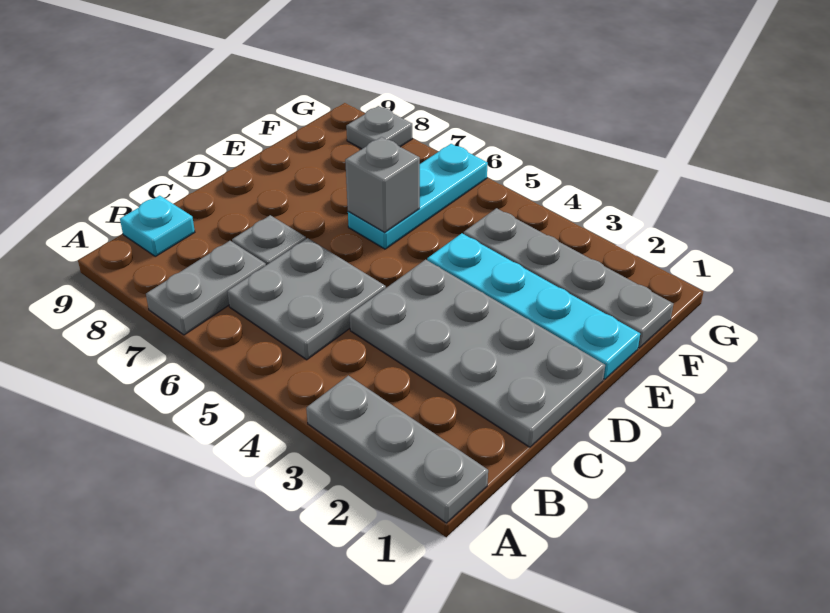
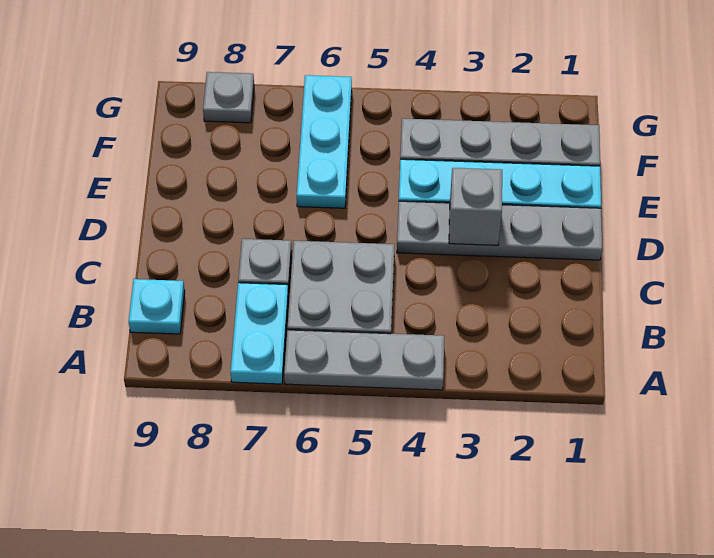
grey plate A1:A3 level 1 -> grey plate A4:A6 level 1
grey plate A7:B7 level 1 -> cyan plate A7:B7 level 1
grey plate C1:D4 level 1 -> grey plate D1:D4 level 1
grey brick E6 level 2 -> grey brick D3 level 2

